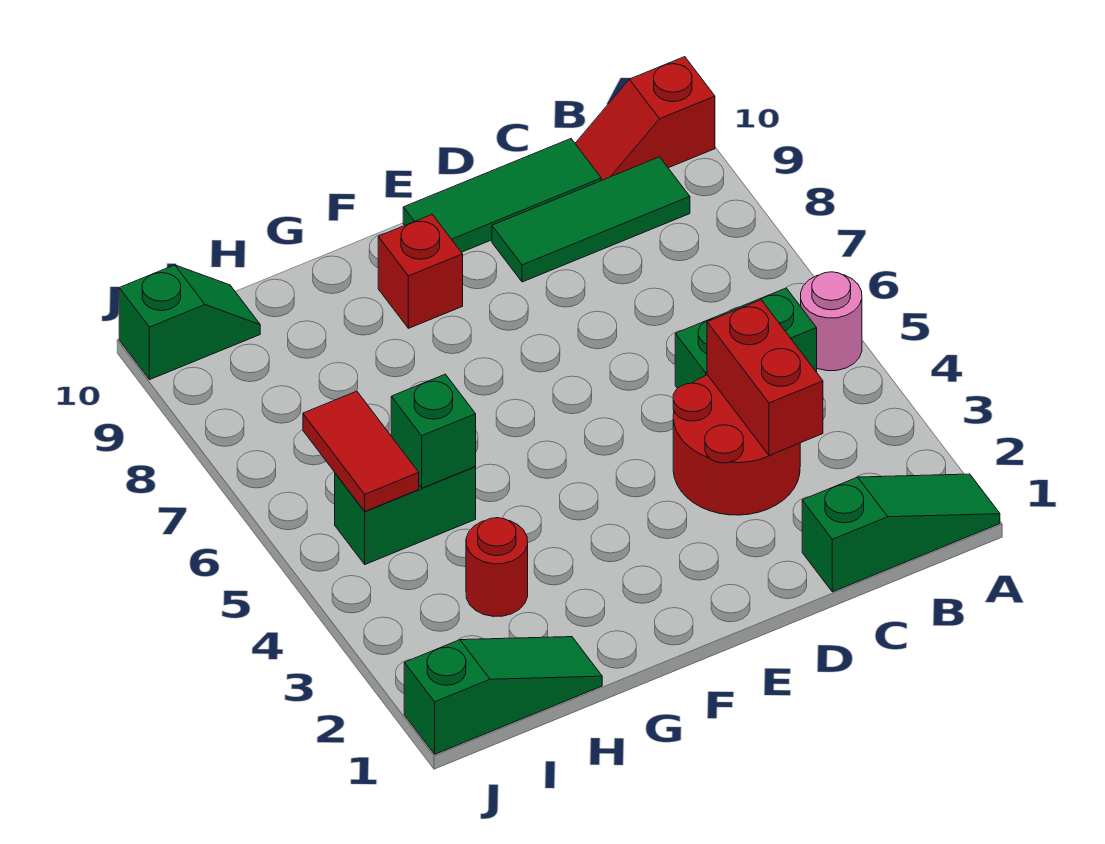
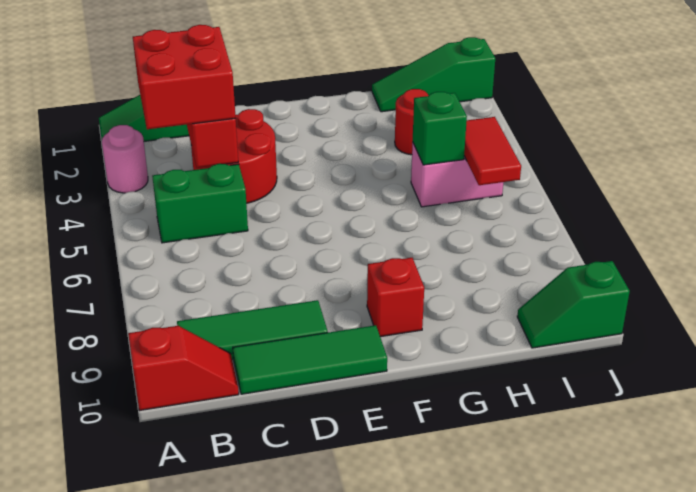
pink round brick A5 level 1 -> pink round brick A3 level 1
none -> red brick B3:C4 level 3
green brick H5:I5 level 1 -> pink brick H5:I5 level 1

